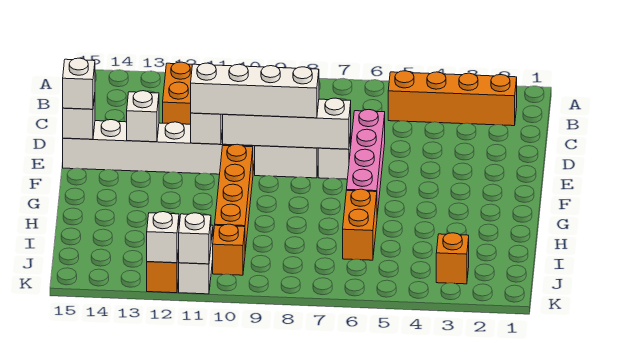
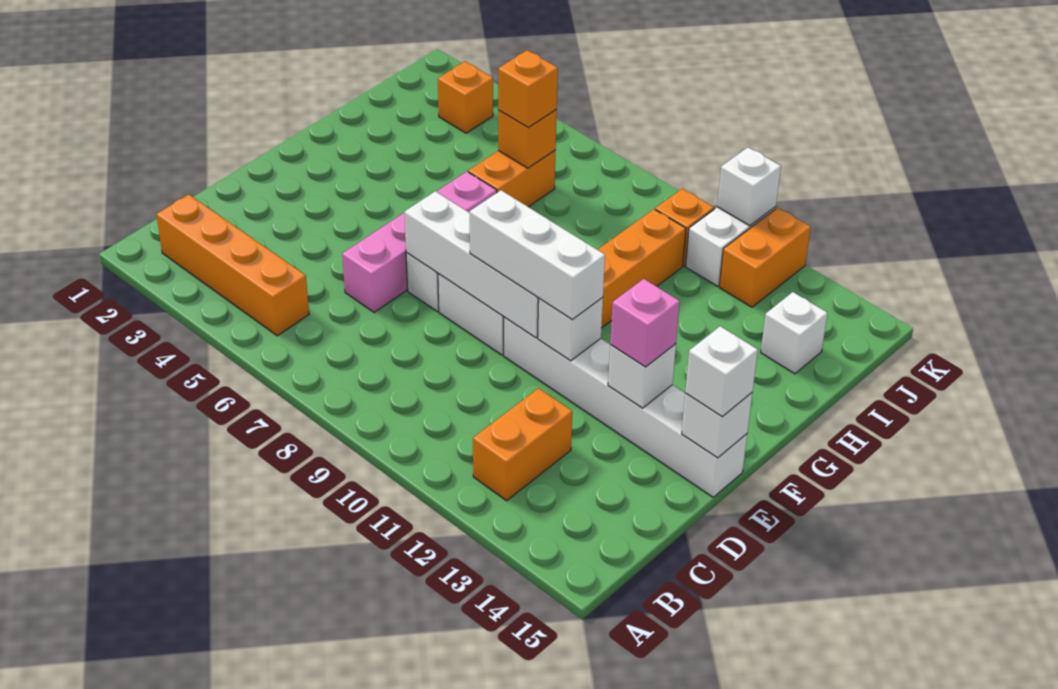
white brick E8:E11 level 3 -> white brick E9:E11 level 3
none -> pink brick E13 level 3
none -> orange brick I6 level 2
none -> orange brick I6 level 3
white brick K12 level 2 -> white brick I14 level 1

